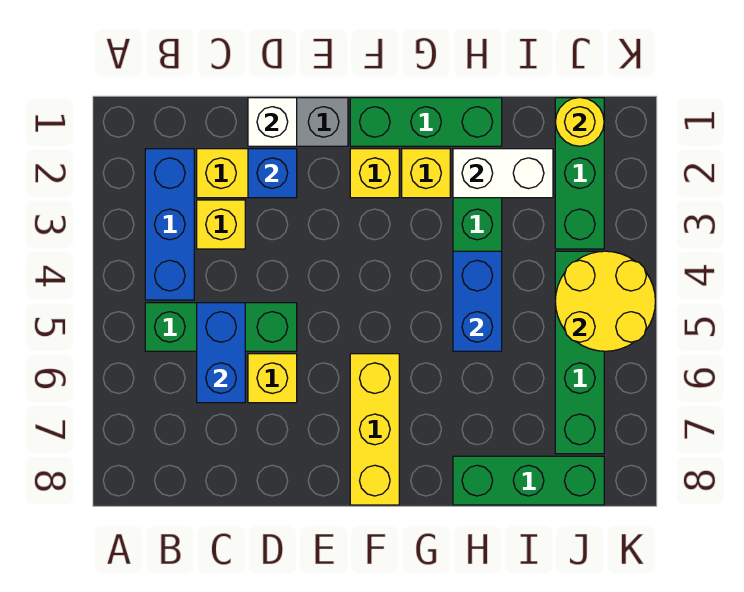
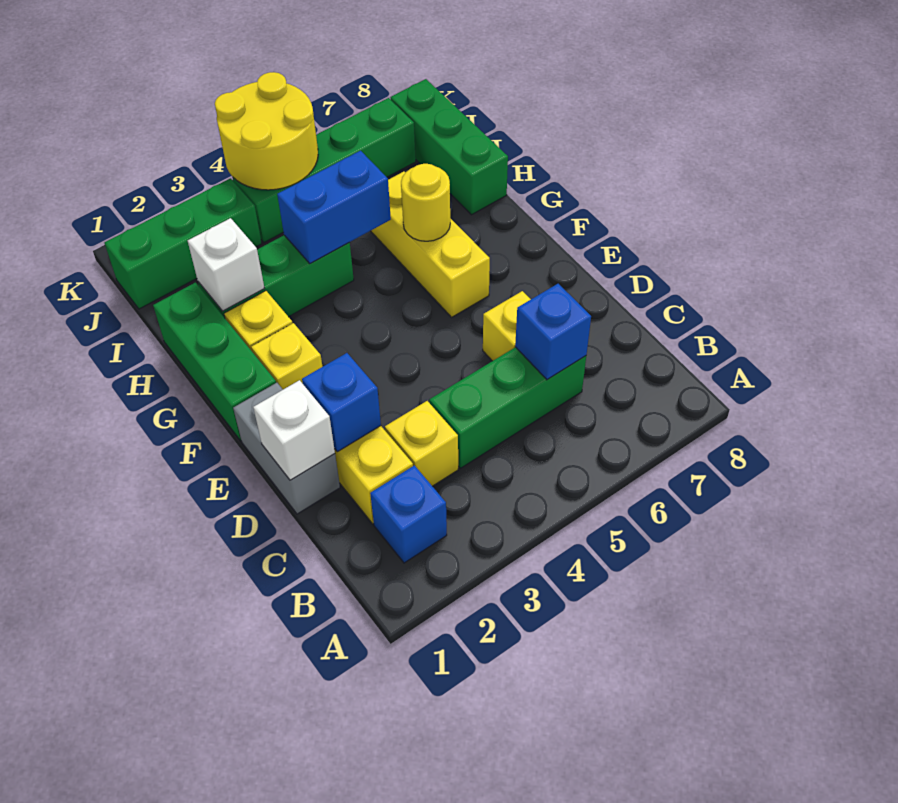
blue brick B2:B4 level 1 -> blue brick B2 level 1
green brick B5:D5 level 1 -> green brick C4:C6 level 1
blue brick C5:C6 level 2 -> blue brick C6 level 2
yellow brick F6:F8 level 1 -> yellow brick F6:H6 level 1
white brick H2:I2 level 2 -> white brick H2 level 2
yellow round brick J1 level 2 -> yellow round brick G6 level 2

